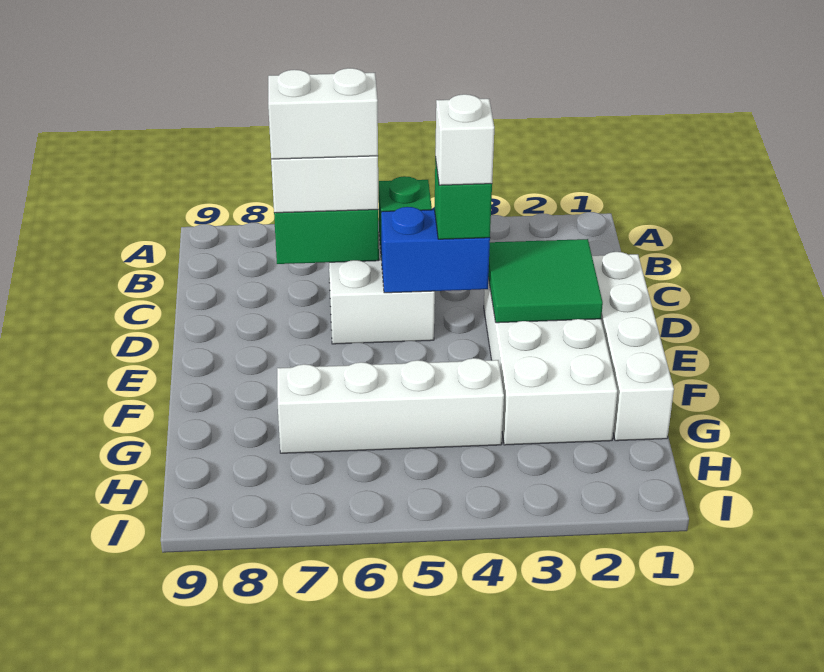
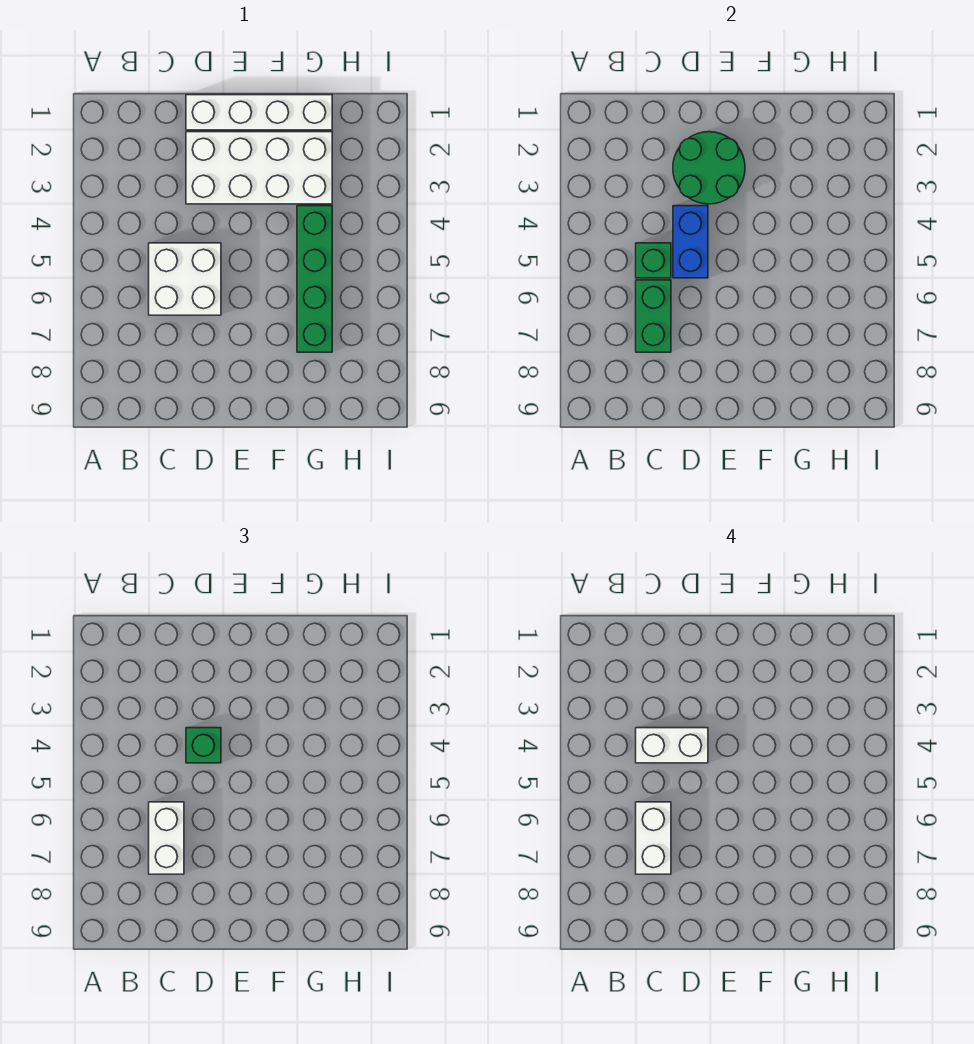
green tile D2:E3 level 2 -> green round brick D2:E3 level 2
white brick D4 level 4 -> white brick C4:D4 level 4
white brick G4:G7 level 1 -> green brick G4:G7 level 1

